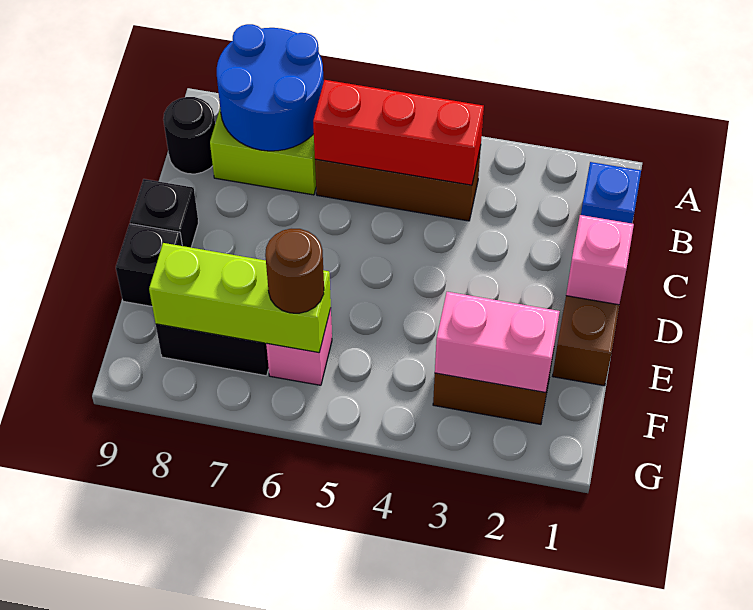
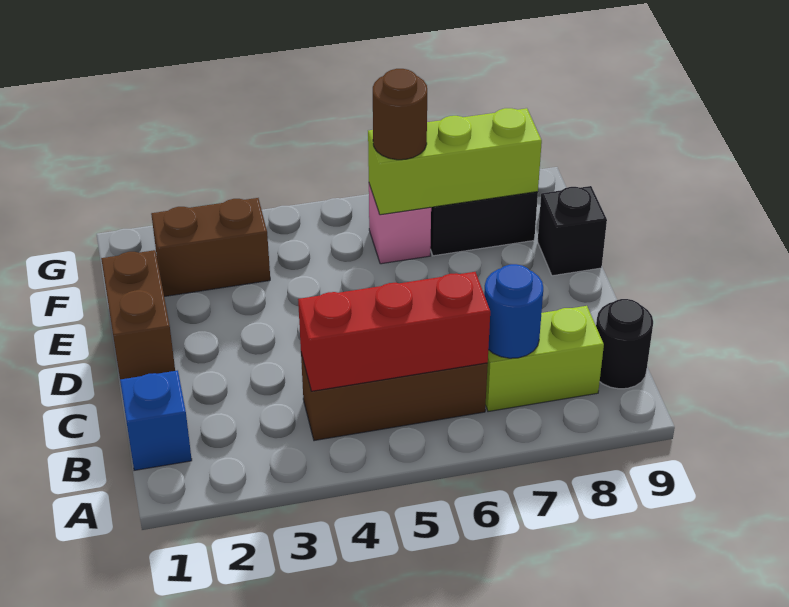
blue round brick A7:B8 level 2 -> blue round brick B7 level 2
pink brick D1 level 2 -> none
black brick D9 level 1 -> none
pink brick F2:F3 level 2 -> none

